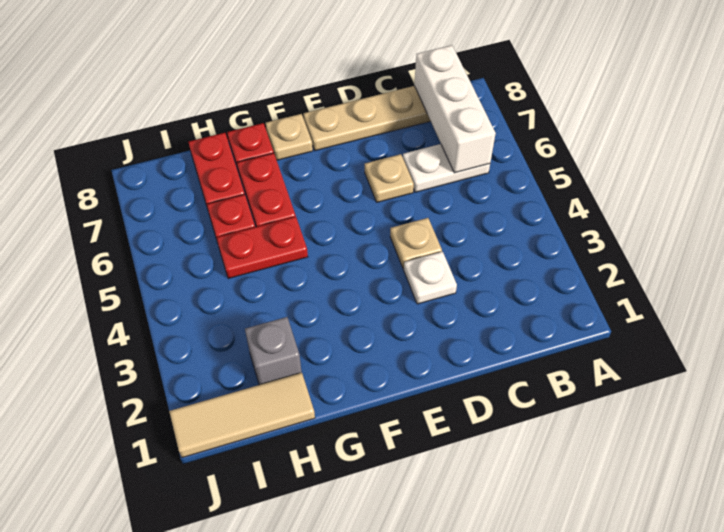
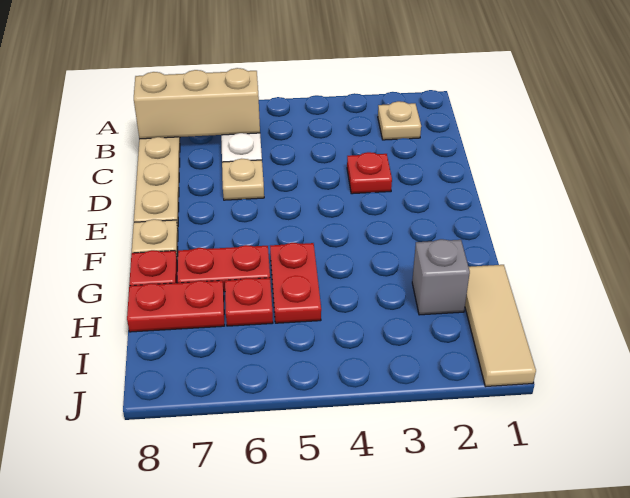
white brick B6:B8 level 2 -> tan brick B6:B8 level 2
white plate D3 level 1 -> red plate D3 level 1
tan plate D4 level 1 -> tan plate B2 level 1

